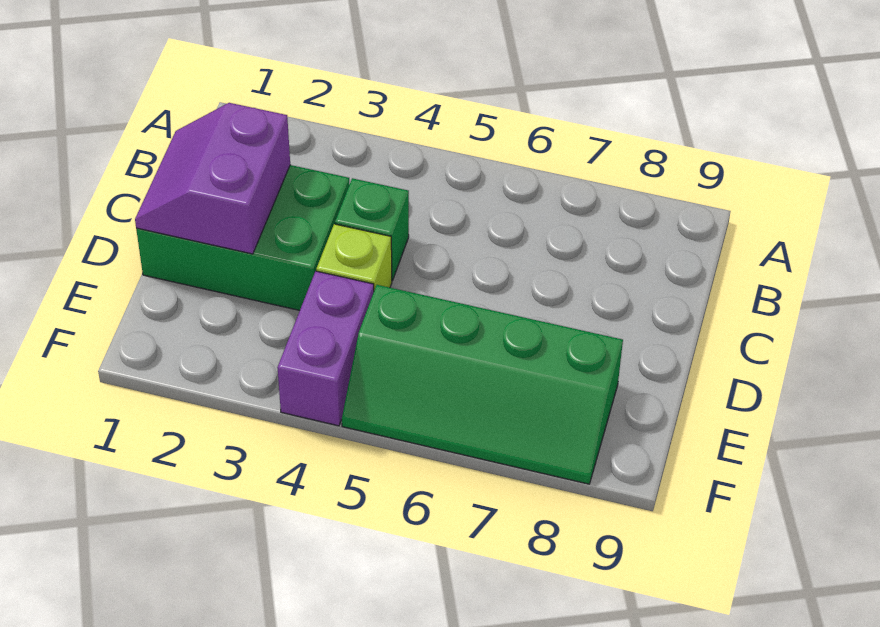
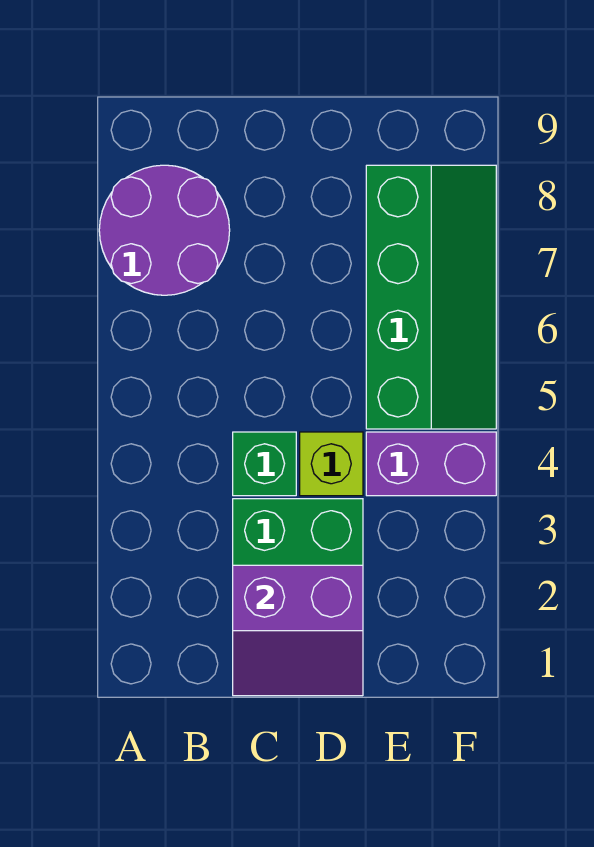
none -> purple round brick A7:B8 level 1

